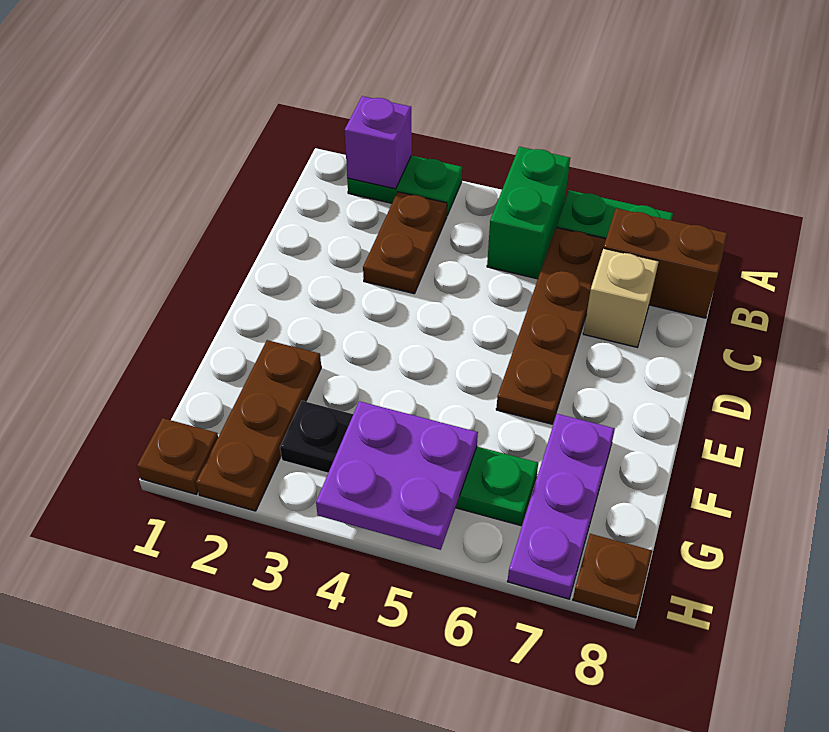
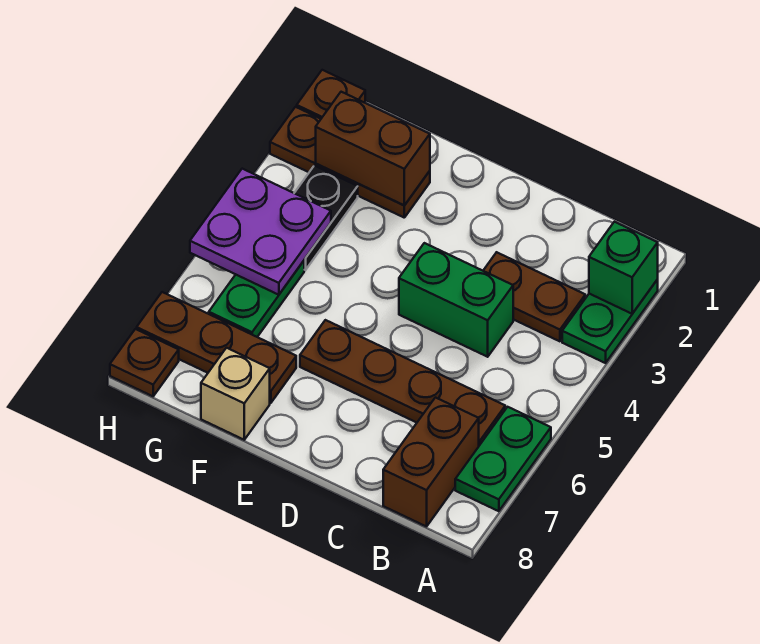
purple brick A2 level 2 -> green brick A2 level 2
green brick A5:B5 level 1 -> green brick C4:D4 level 1
tan brick C7 level 1 -> tan brick F8 level 1
none -> brown brick F2:G2 level 2
purple plate F7:H7 level 1 -> brown plate F7:H7 level 1

